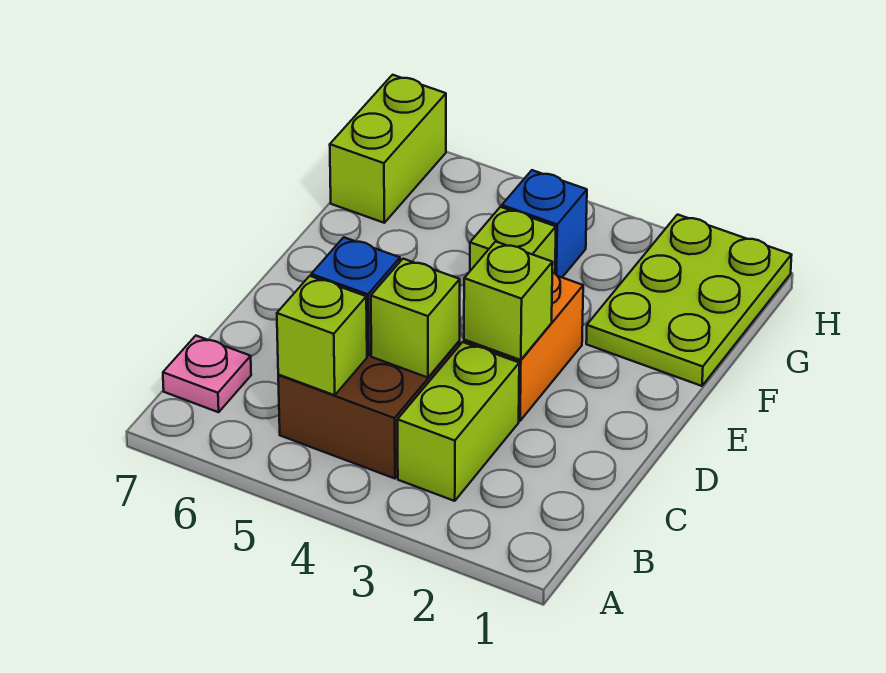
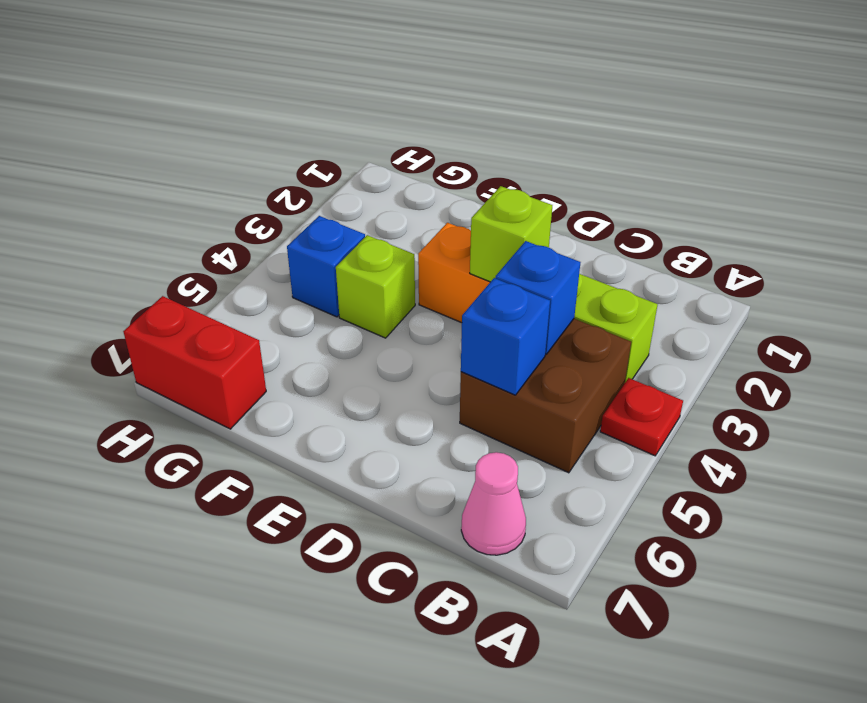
none -> red plate A4 level 1
lime brick B5 level 2 -> none
pink plate B7 level 1 -> pink cone B7 level 1
lime brick C4 level 2 -> blue brick C4 level 2
lime plate F1:H2 level 1 -> none
lime brick G7:H7 level 1 -> red brick G7:H7 level 1

